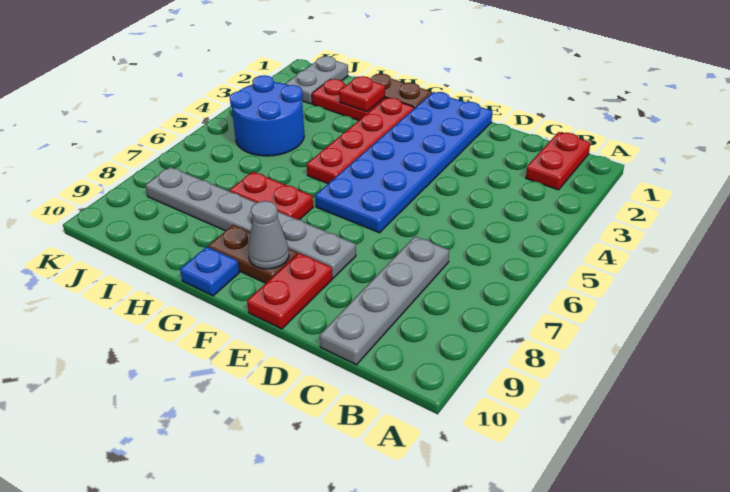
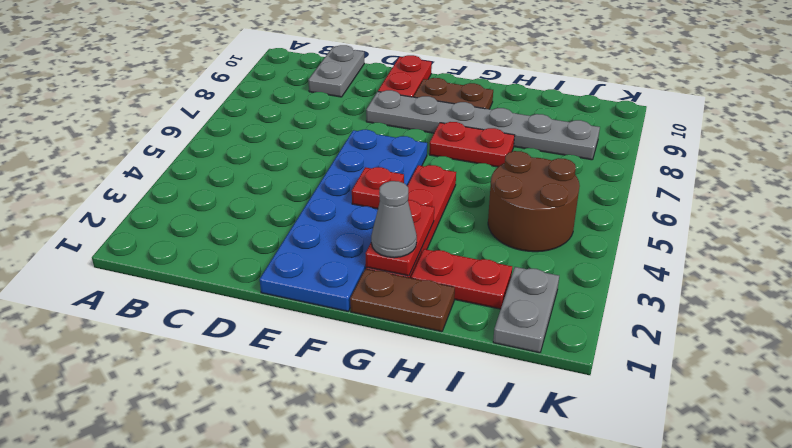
red plate B1:B2 level 1 -> red plate G2:G3 level 2
grey plate C7:C10 level 1 -> grey plate C9:C10 level 1
grey cone F9 level 2 -> grey cone G2 level 3
blue plate G10 level 1 -> none
red plate H2 level 2 -> red plate F4 level 2
blue round brick I4:J5 level 1 -> brown round brick I4:J5 level 1

